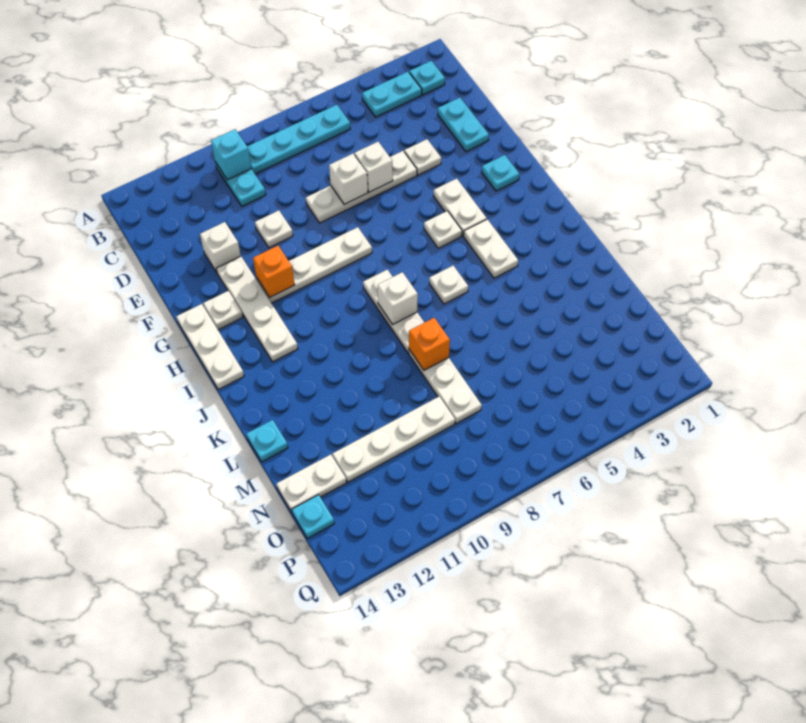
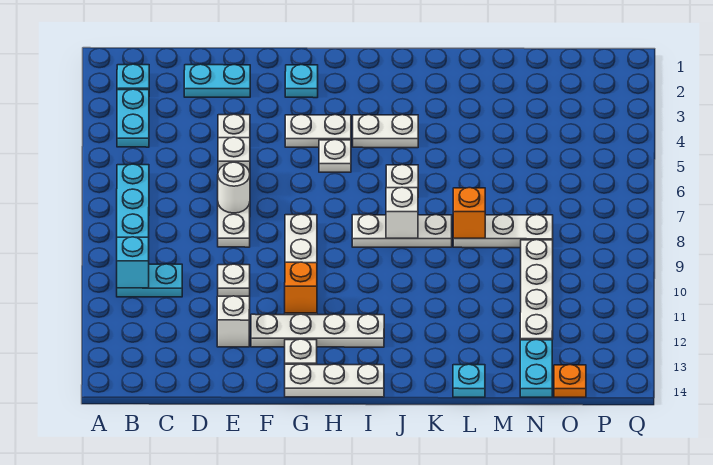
white brick E7 level 2 -> white round brick E7 level 2
white plate N13:N14 level 1 -> cyan plate N13:N14 level 1
cyan plate O14 level 1 -> orange plate O14 level 1

